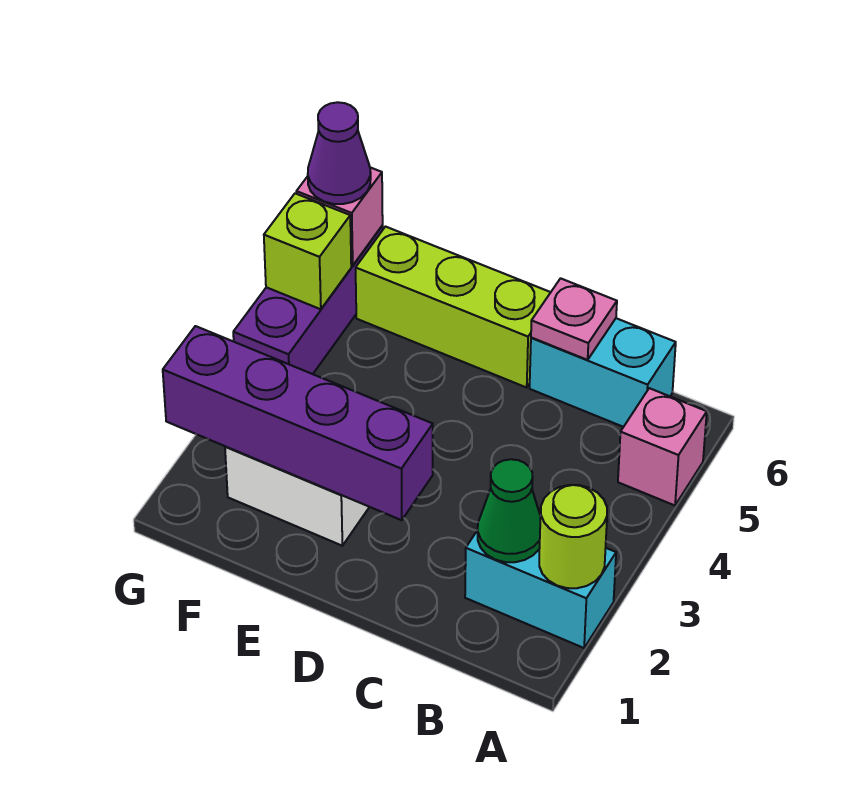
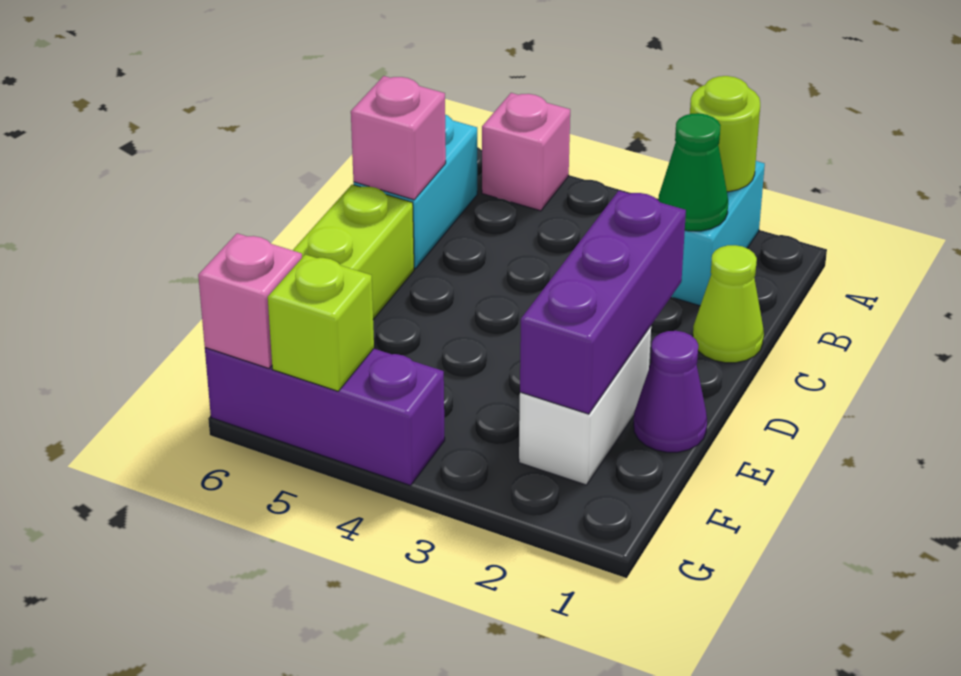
none -> lime cone C1 level 1
pink plate C6 level 2 -> pink brick C6 level 2
purple brick D2:G2 level 2 -> purple brick D2:F2 level 2
purple cone G6 level 3 -> purple cone E1 level 1

